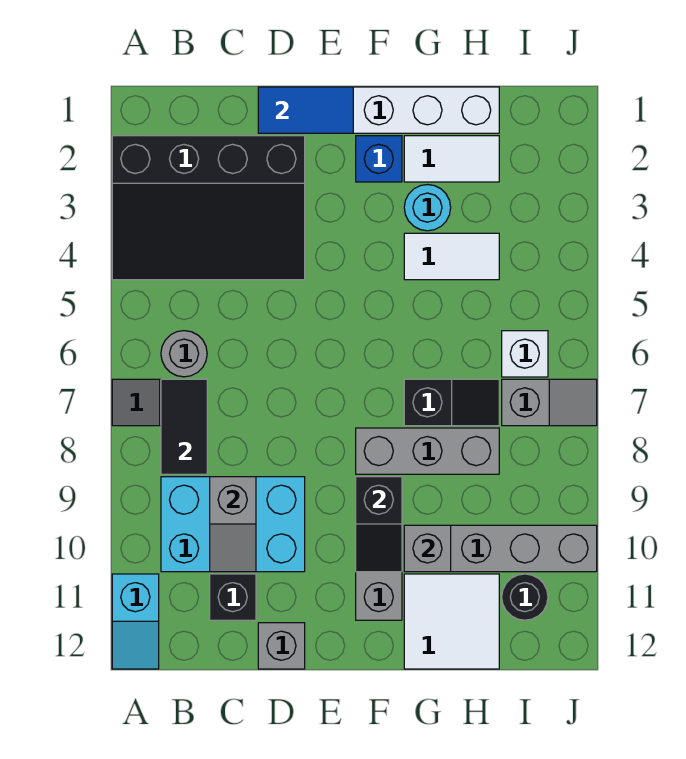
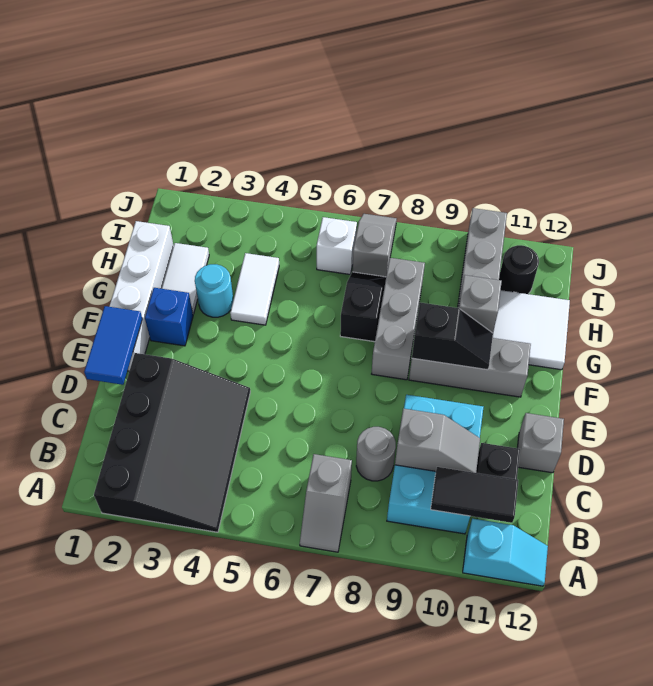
grey round brick B6 level 1 -> grey round brick C8 level 1
black tile B7:B8 level 2 -> black tile B10:B11 level 2

